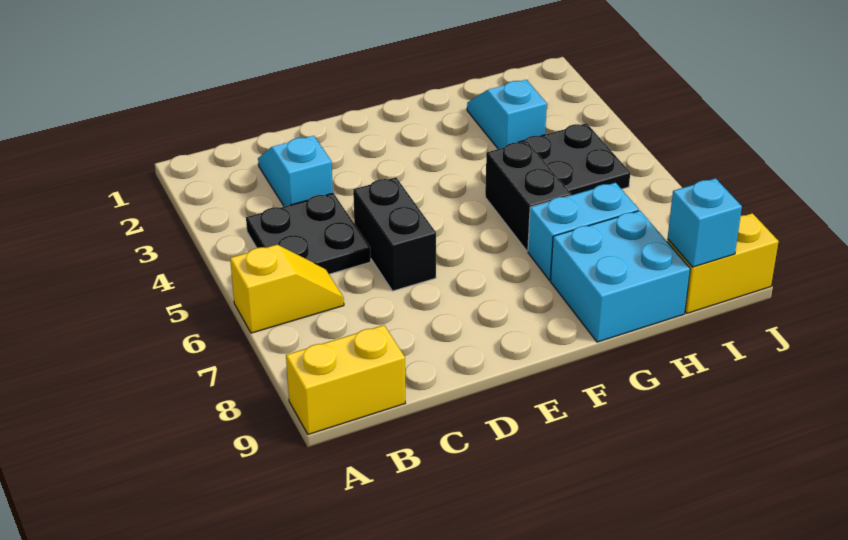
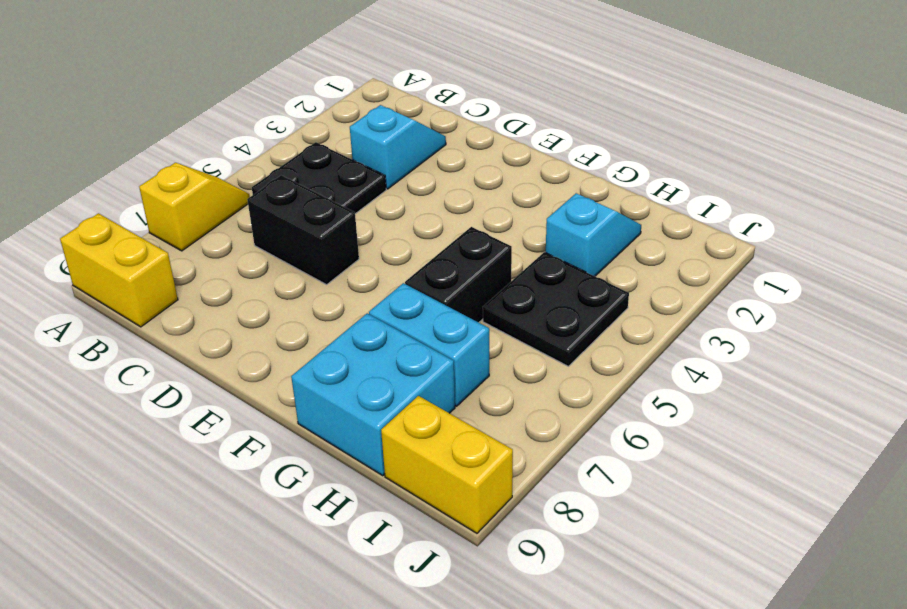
yellow slope A6:B6 level 1 top A -> yellow slope A6:A7 level 1 top 7
black brick D5:D6 level 1 -> black brick C6:D6 level 1
cyan brick I9 level 2 -> none

